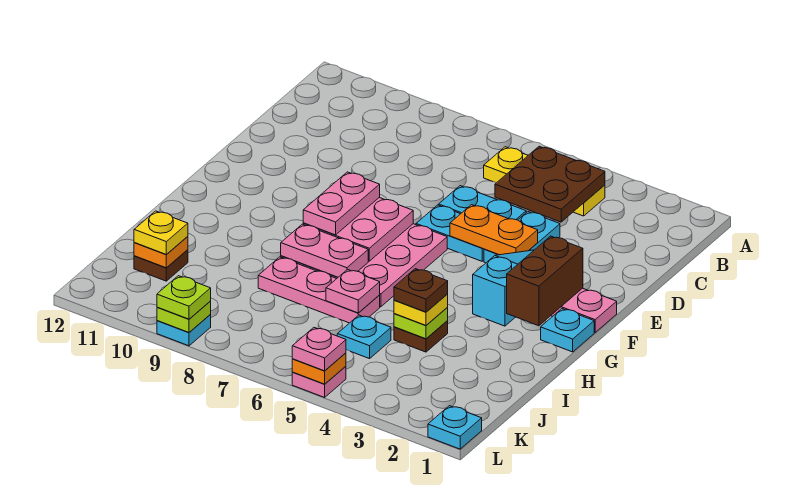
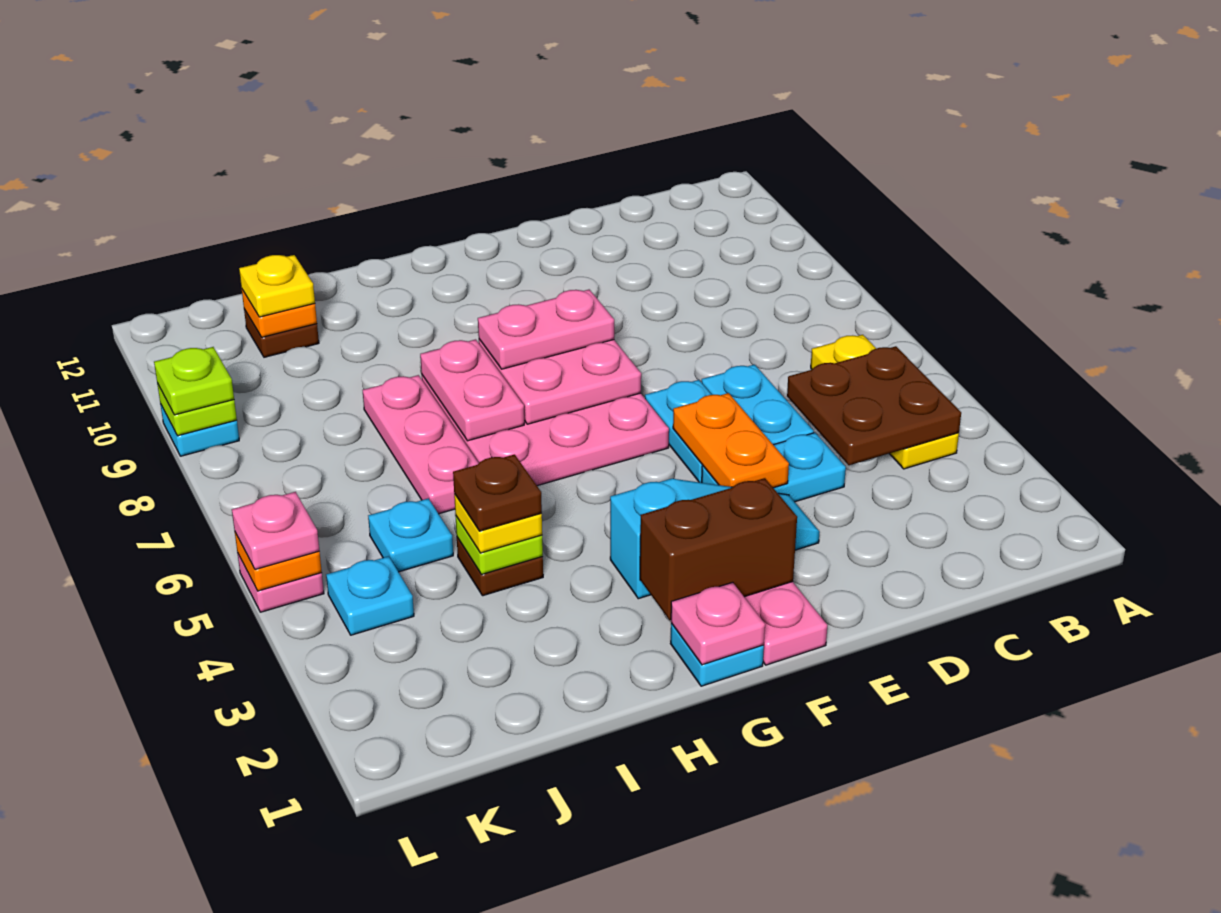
pink plate I6 level 2 -> pink plate G1 level 2
cyan plate L1 level 1 -> cyan plate K4 level 1

